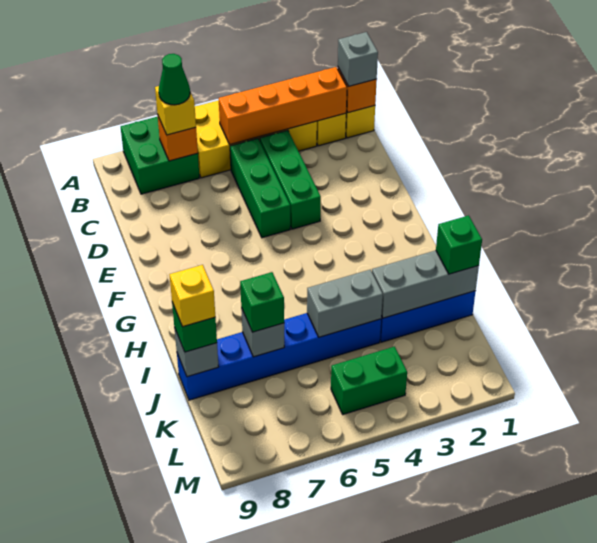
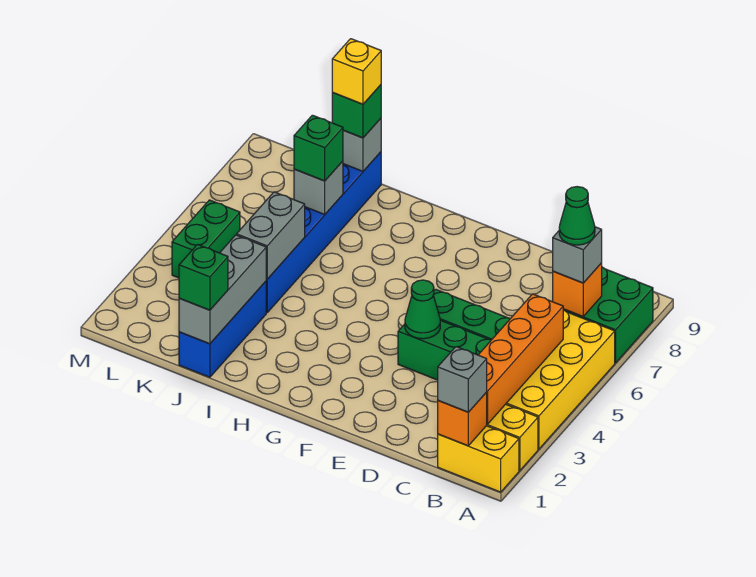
yellow brick B7 level 3 -> grey brick B7 level 3
none -> green cone E4 level 2

